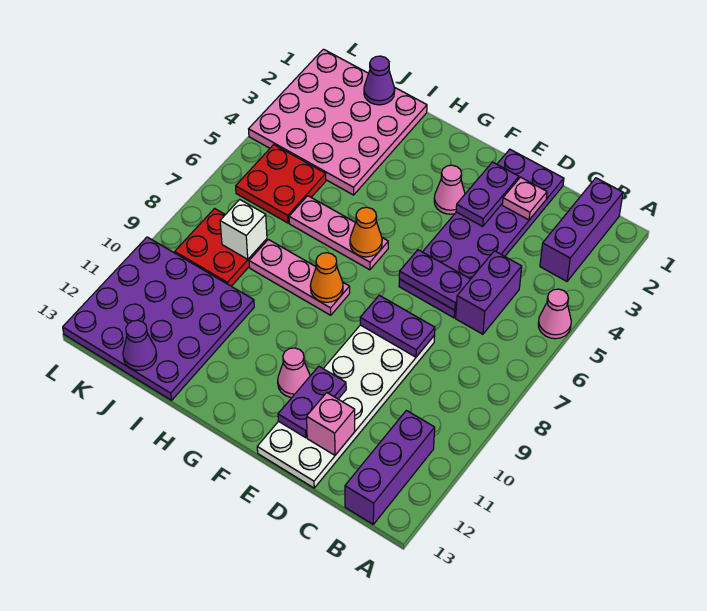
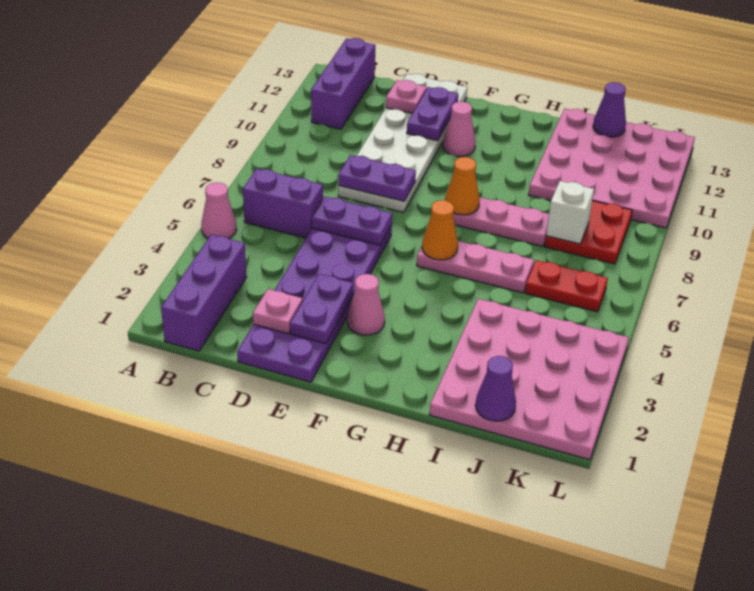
purple brick C5:C6 level 1 -> purple brick B6:C6 level 1
pink brick D12 level 2 -> pink plate D12 level 2
purple plate I10:L13 level 1 -> pink plate I10:L13 level 1
red plate J5:K6 level 1 -> red plate J6:K6 level 1

